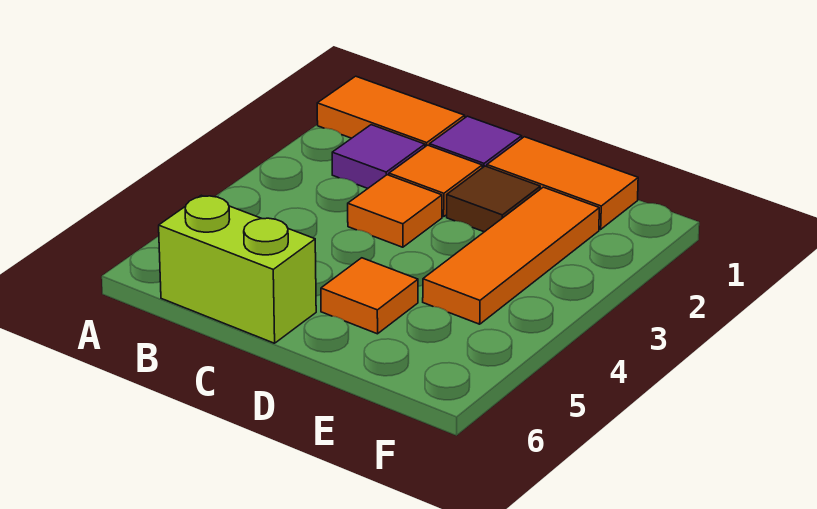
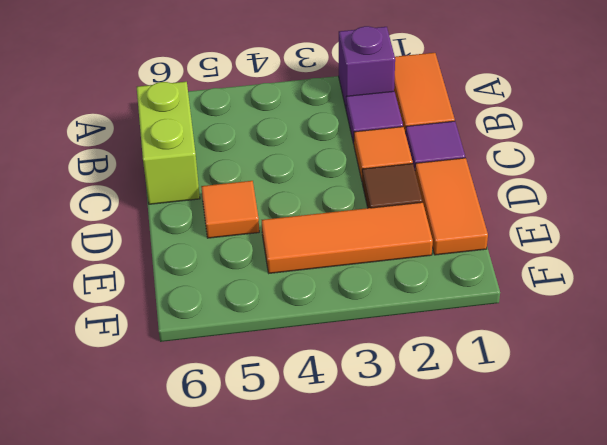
none -> purple brick A2 level 1
orange tile C3 level 1 -> none

